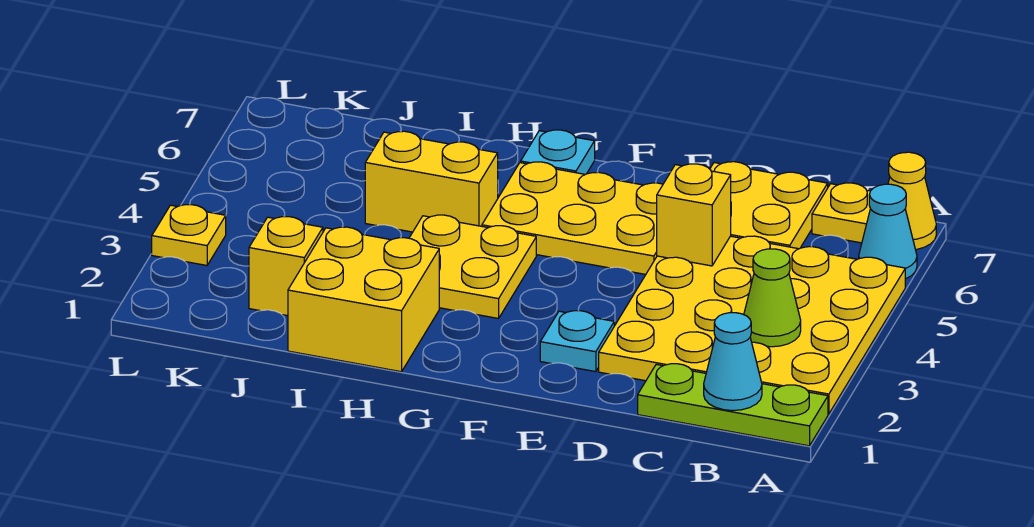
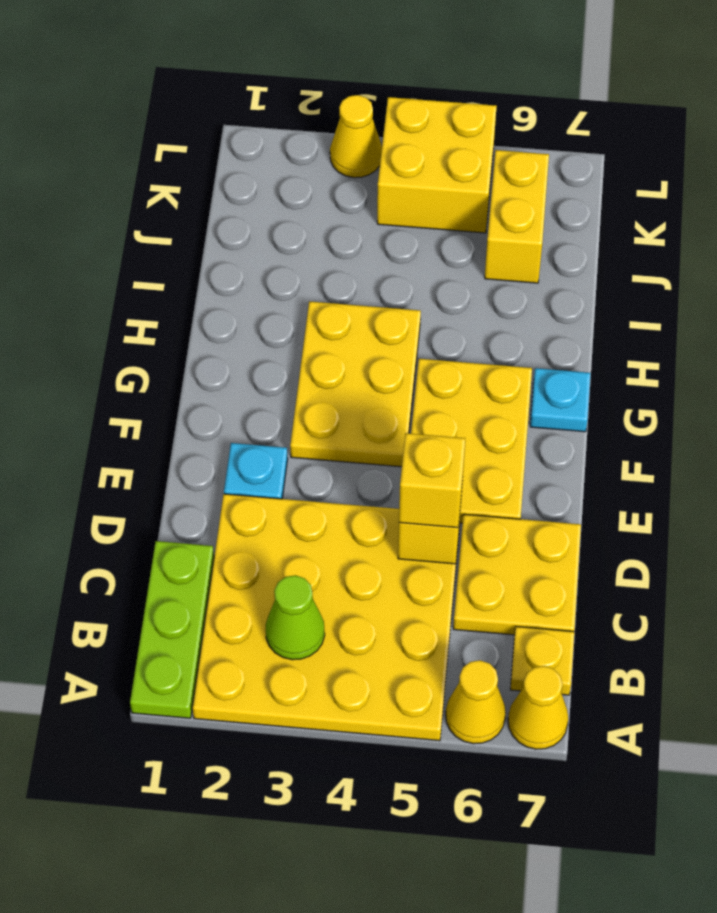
cyan cone A6 level 1 -> yellow cone A6 level 1
cyan cone B1 level 2 -> none
yellow plate G3:H4 level 1 -> yellow plate F3:H4 level 1
yellow brick H1:I2 level 1 -> yellow brick K4:L5 level 1
yellow brick H5:I5 level 1 -> yellow brick J6:K6 level 1
yellow brick J2 level 1 -> yellow brick D5 level 3
yellow plate L3 level 1 -> yellow cone L3 level 1

